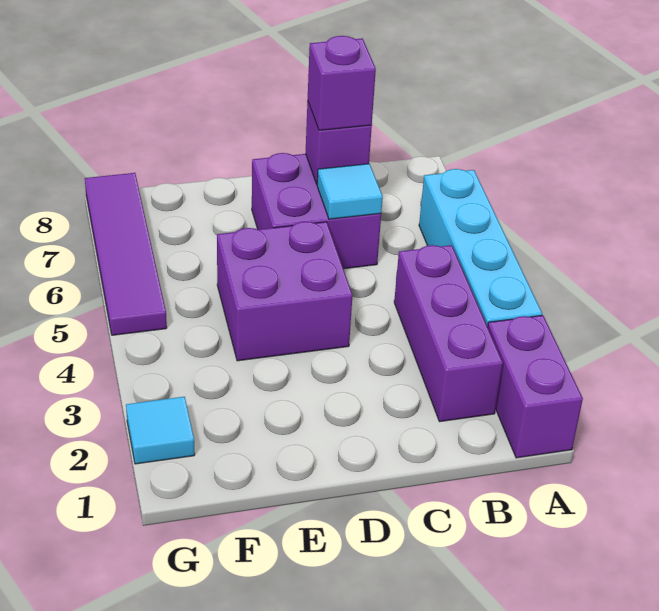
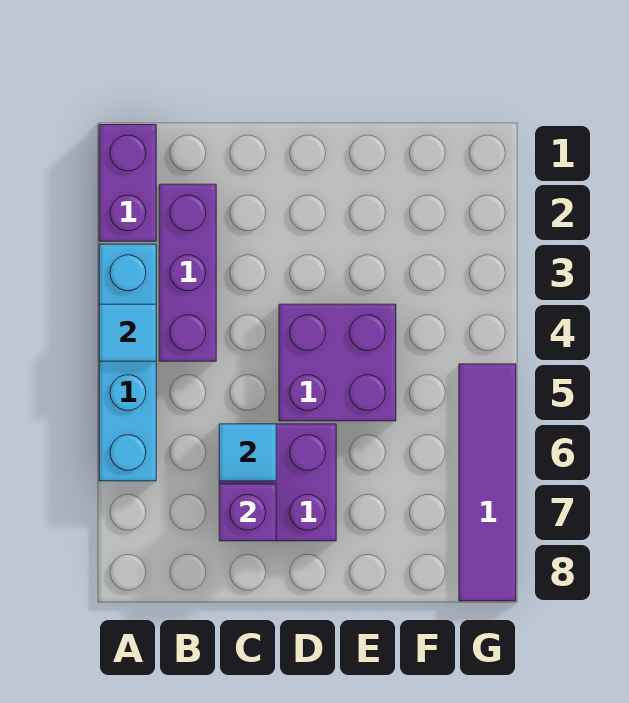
purple brick C7 level 3 -> none
cyan tile G2 level 1 -> cyan tile A4 level 2

